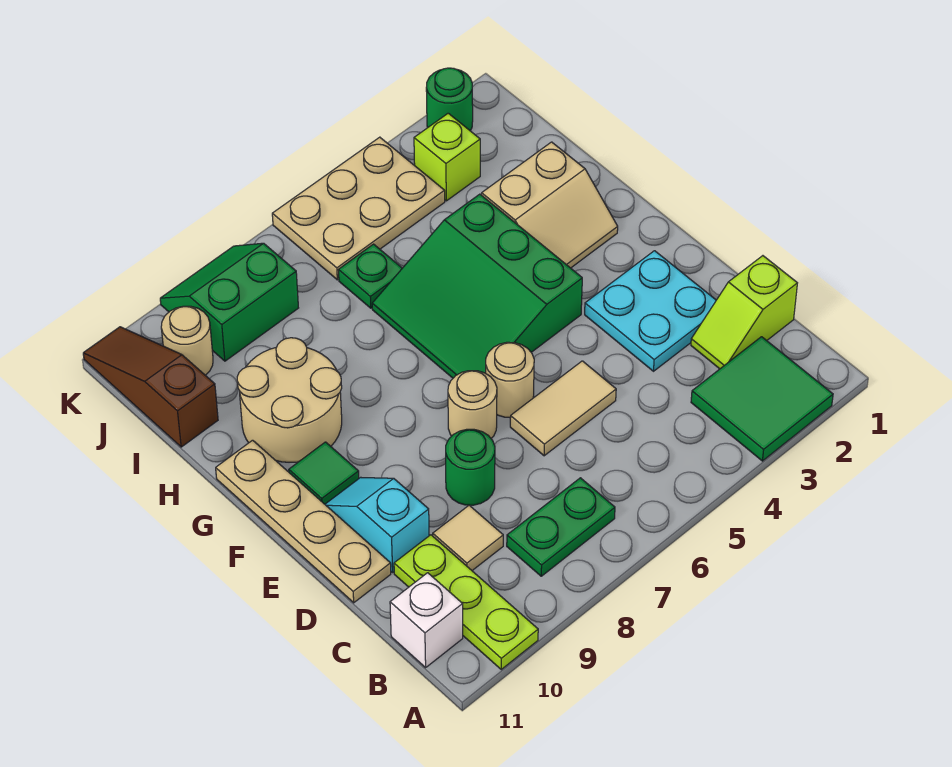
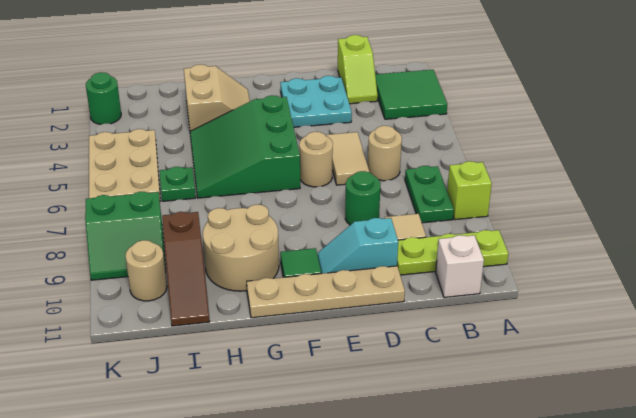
tan round brick E7 level 1 -> tan round brick C6 level 1
green slope F4:H6 level 1 top 4 -> green slope F4:H6 level 1 top F
brown slope I11:K11 level 1 top I -> brown slope I9:I11 level 1 top 9
lime brick J3 level 1 -> lime brick A8 level 1
green slope J8:K9 level 1 top J -> green slope J8:K9 level 1 top 8

